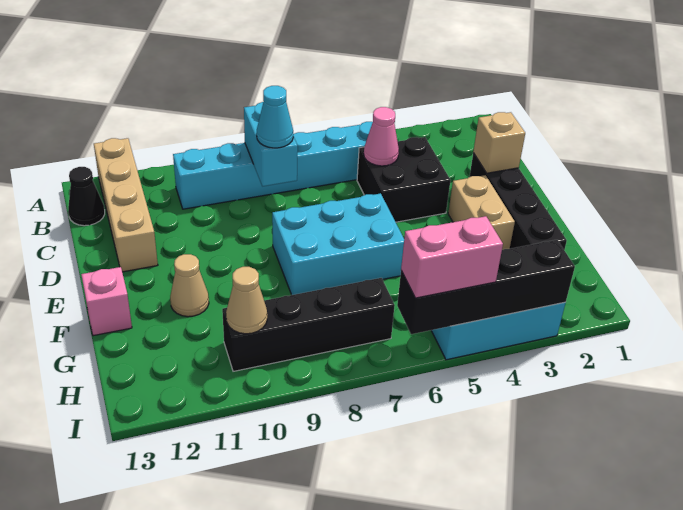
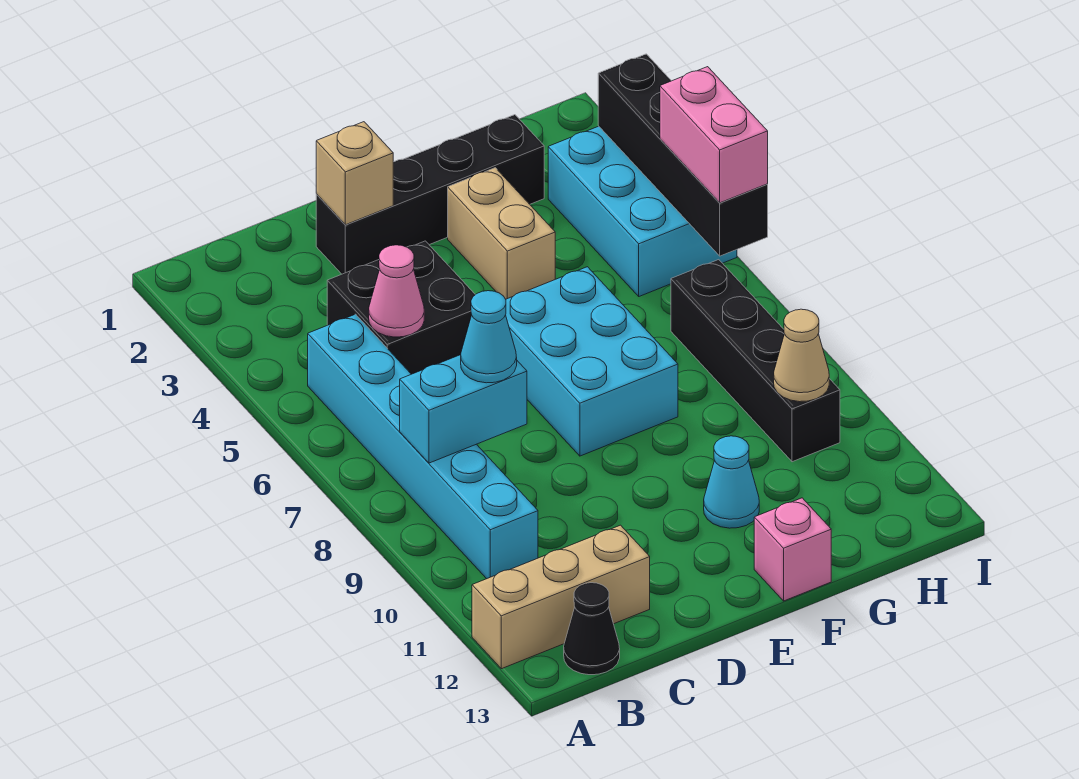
tan brick A12:D12 level 1 -> tan brick A12:C12 level 1
tan brick E3:F3 level 1 -> tan brick F3:F4 level 1
tan cone F11 level 1 -> cyan cone F11 level 1

